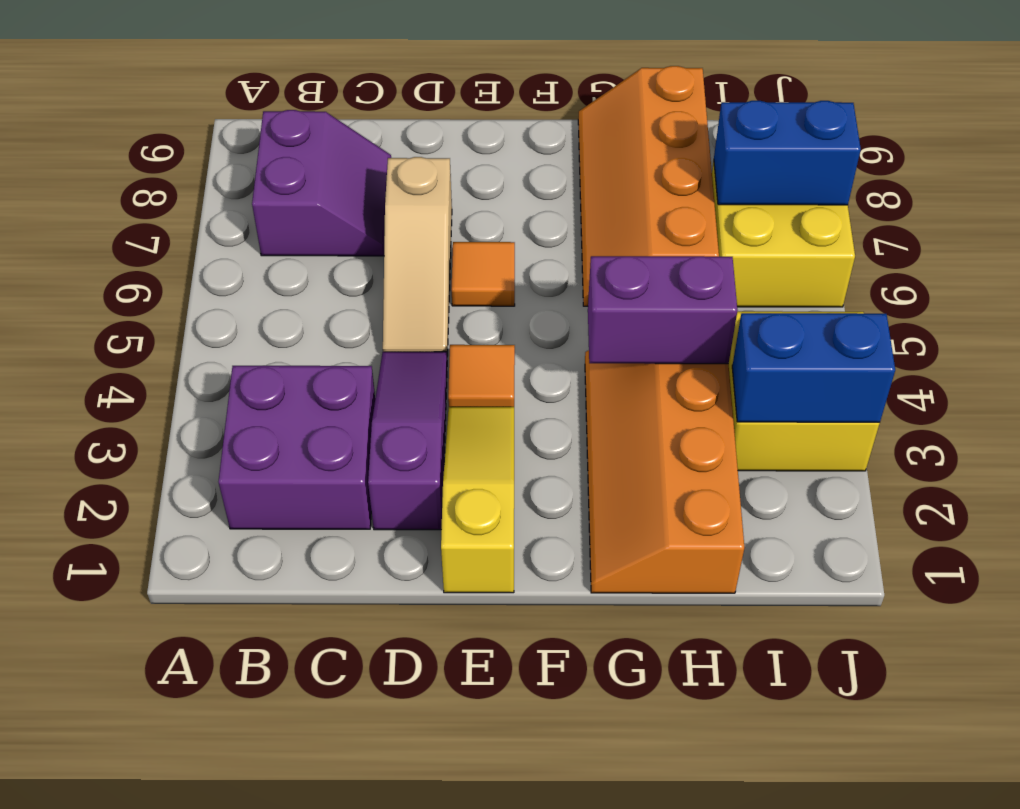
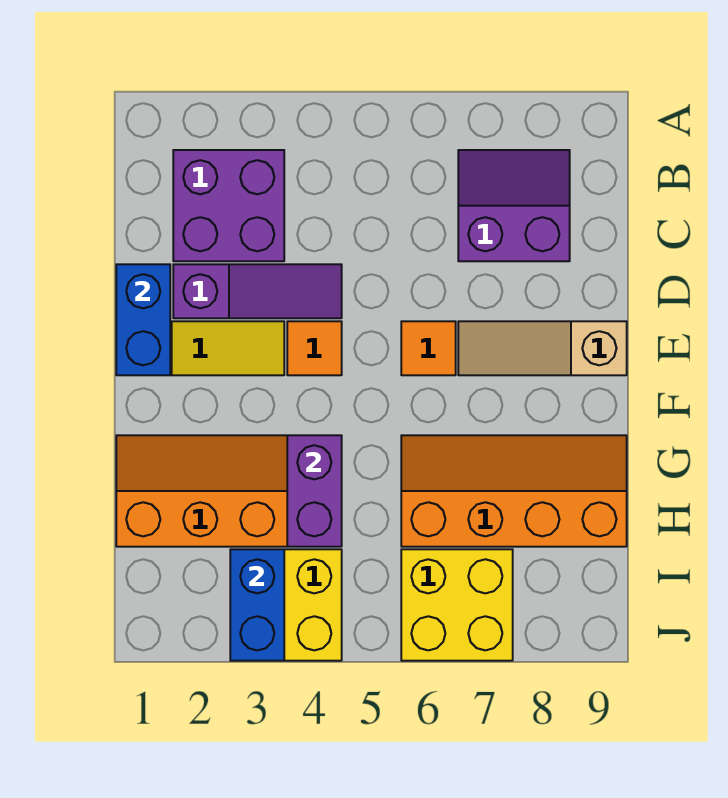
purple slope B7:C8 level 1 top B -> purple slope B7:C8 level 1 top C
tan slope D5:D7 level 1 top 7 -> tan slope E7:E9 level 1 top 9
blue brick I7:J7 level 2 -> blue brick D1:E1 level 2

